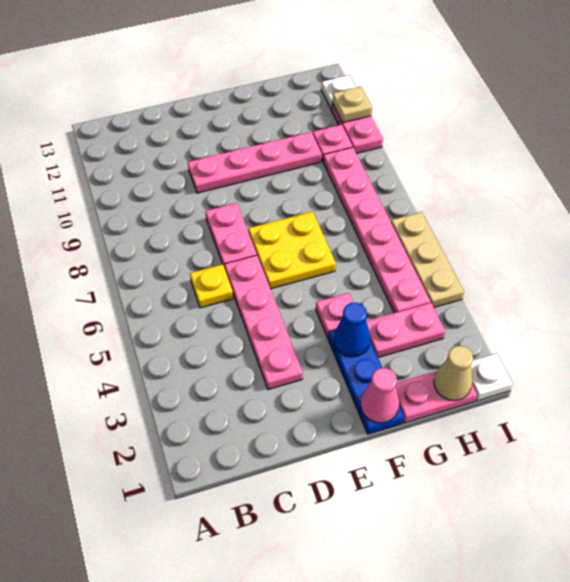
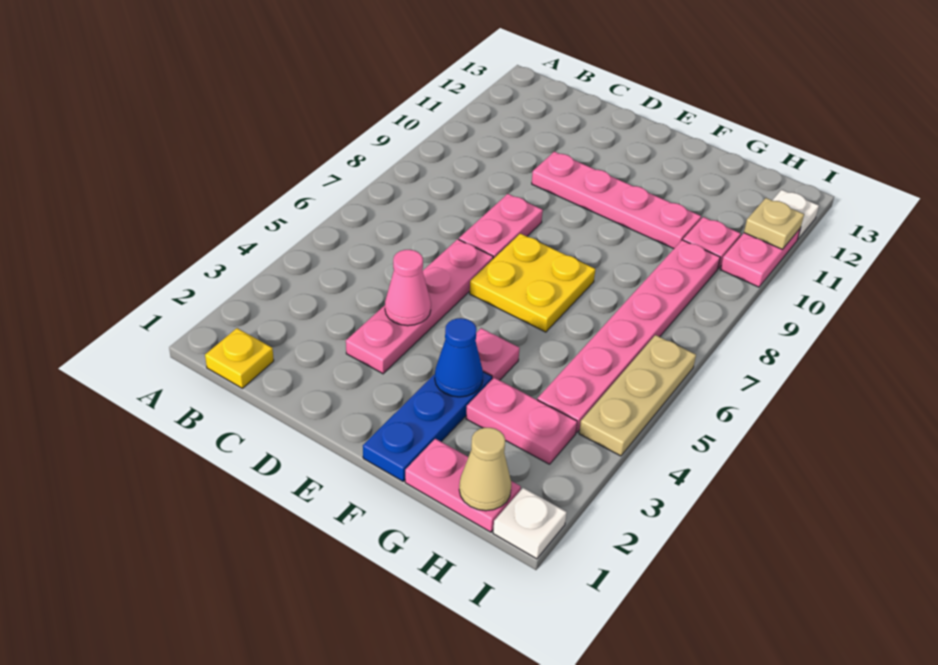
yellow plate C6 level 1 -> yellow plate B1 level 1
pink cone F1 level 2 -> pink cone D4 level 2

